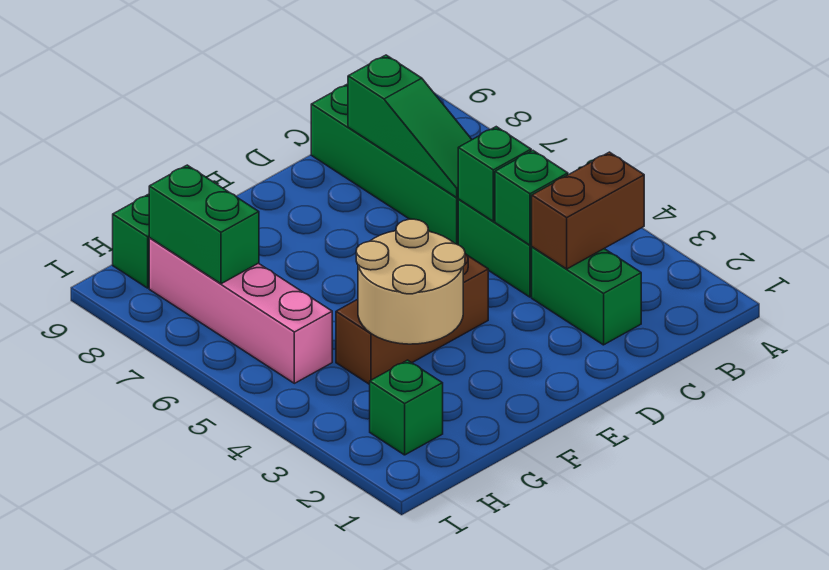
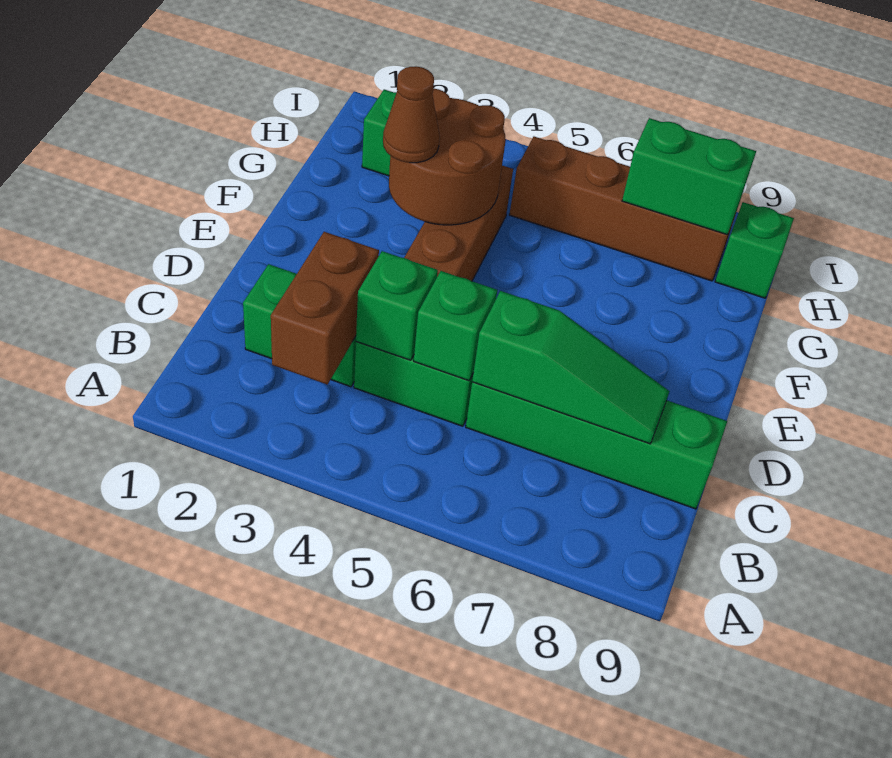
green slope C6:C8 level 2 top 8 -> green slope C6:C8 level 2 top 6
tan round brick F3:G4 level 2 -> brown round brick F3:G4 level 2
none -> brown cone F3 level 3
pink brick H5:H8 level 1 -> brown brick H5:H8 level 1

